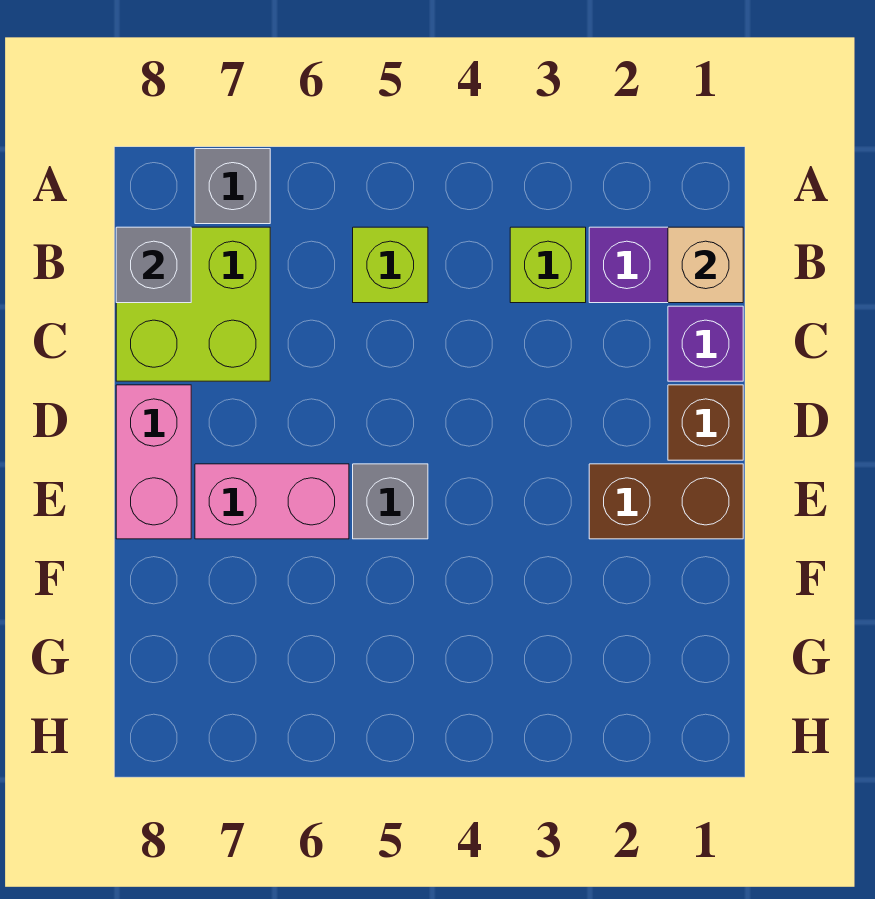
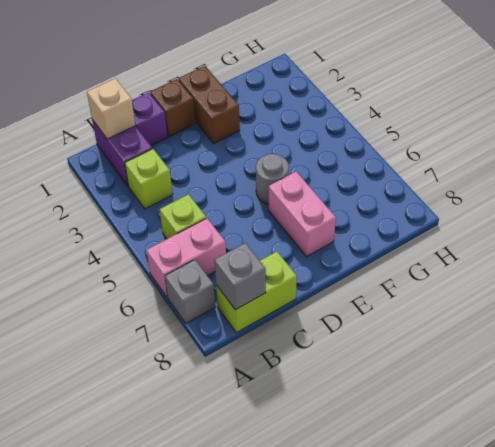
lime brick B7:C8 level 1 -> lime brick B8:C8 level 1
pink brick D8:E8 level 1 -> pink brick A6:B6 level 1
grey brick E5 level 1 -> grey round brick E5 level 1

